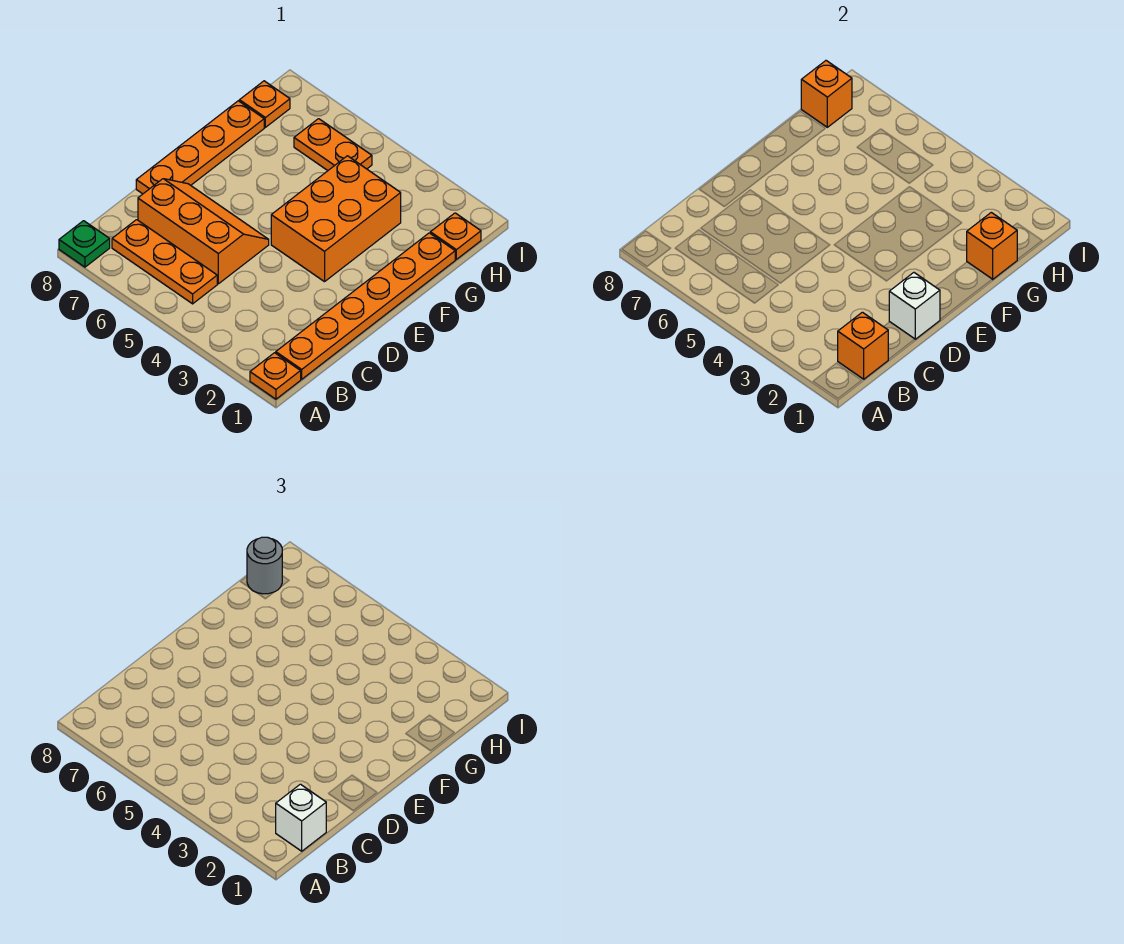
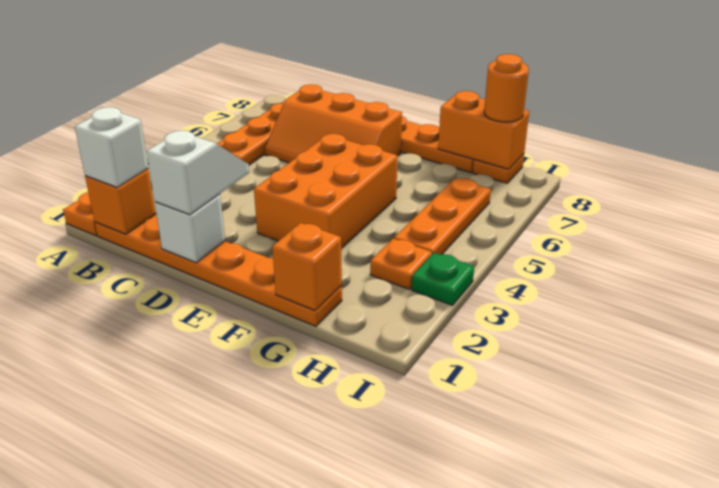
green plate A8 level 1 -> green plate I3 level 1
orange slope C5:D7 level 1 top C -> orange slope C6:E7 level 1 top 7
none -> white slope D1:D2 level 3 top 1
orange brick E3:G4 level 1 -> orange brick E3:F5 level 1
orange plate H1 level 1 -> orange plate H3 level 1
orange plate H5:H6 level 1 -> orange plate H4:H6 level 1
orange brick H8 level 2 -> orange brick G8:H8 level 2
grey round brick H8 level 3 -> orange round brick H8 level 3

